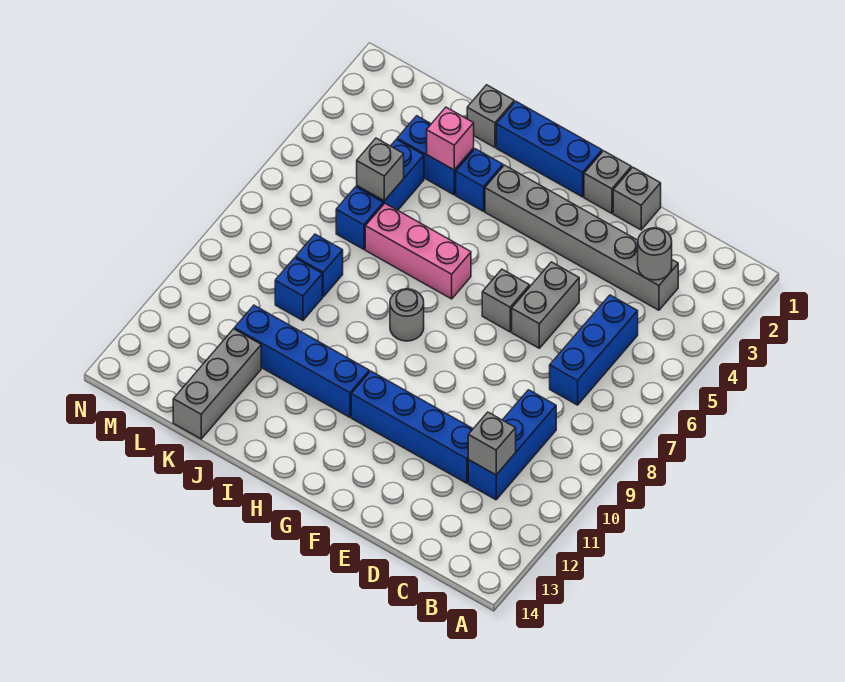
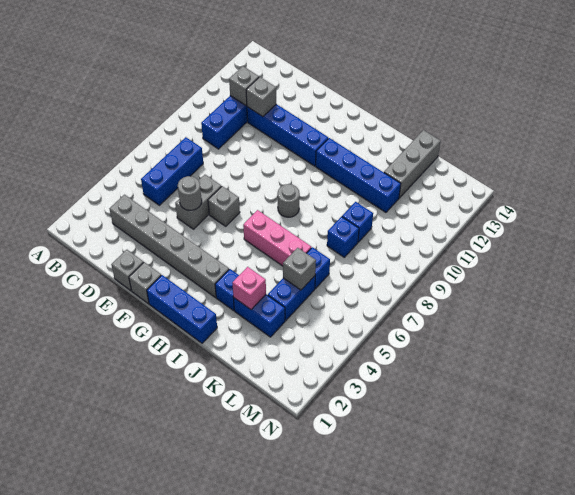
grey round brick C3 level 2 -> grey round brick E5 level 2
grey brick J1 level 1 -> grey brick D11 level 2

